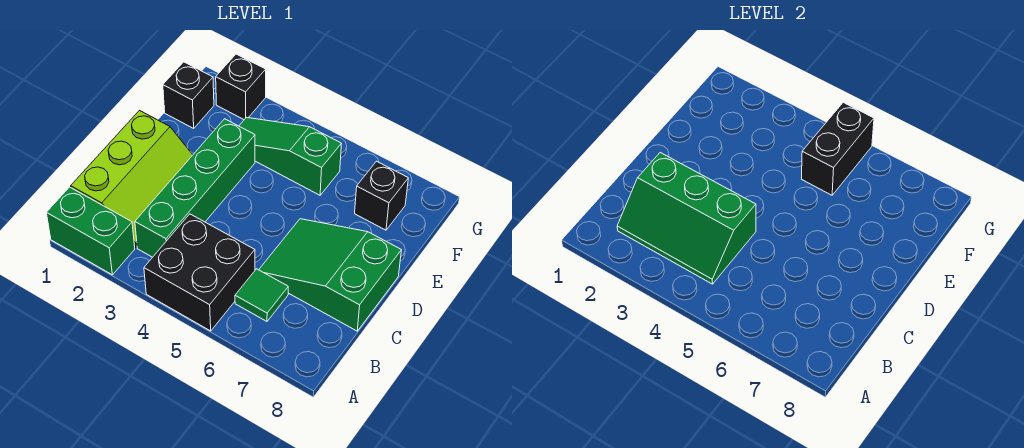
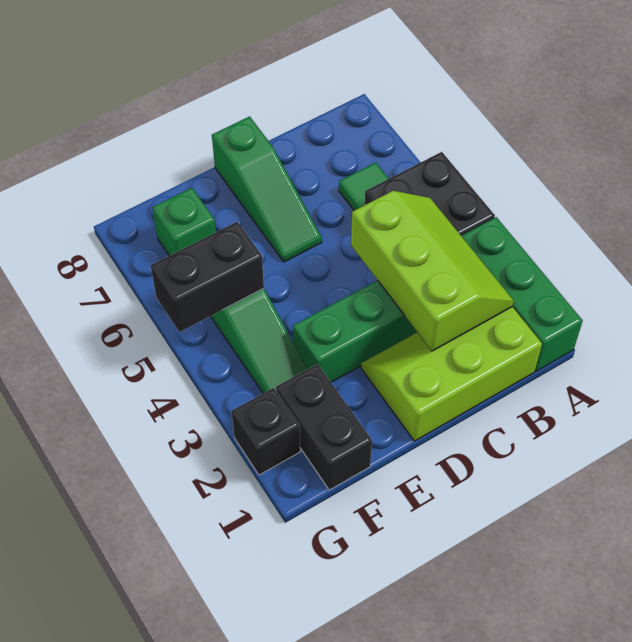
green brick A1:A2 level 1 -> green brick A1:A3 level 1
green slope B2:C4 level 2 top C -> lime slope B2:C4 level 2 top C
green slope C6:D8 level 1 top 8 -> green slope D6:D8 level 1 top 8
black brick F1 level 1 -> black brick F1:F2 level 1
black brick F7 level 1 -> green brick F7 level 1

